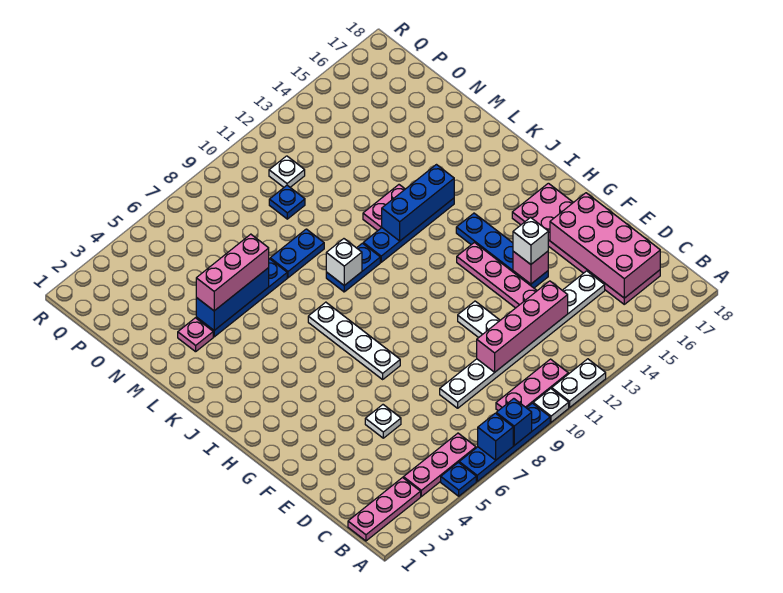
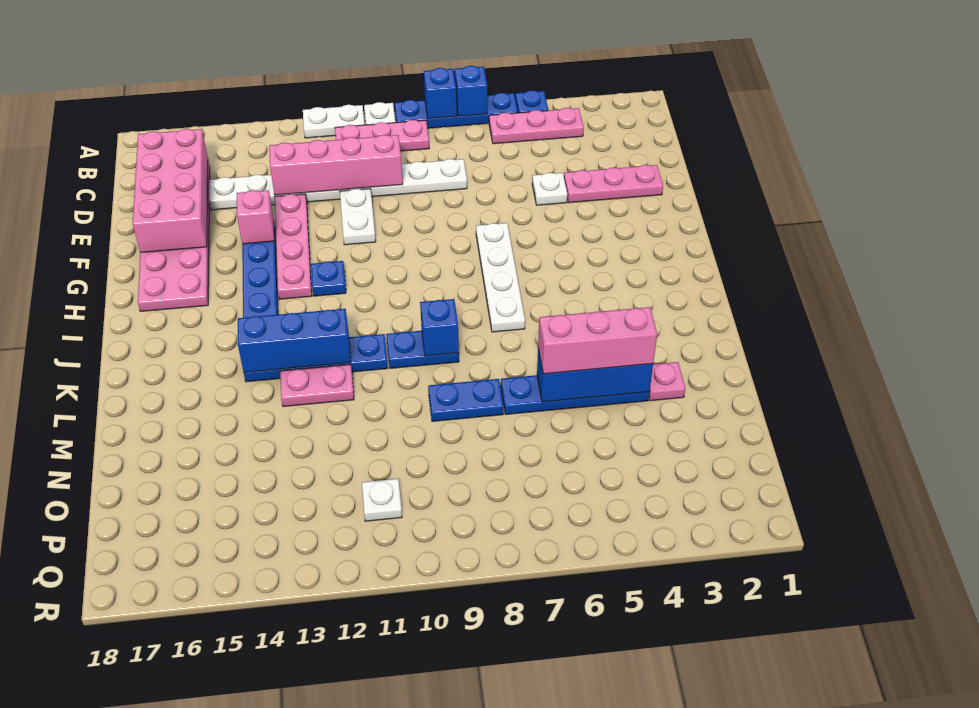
pink plate B1:B3 level 1 -> pink plate E2:E4 level 1
white brick F14 level 3 -> none
white brick K9 level 2 -> blue brick K9 level 2
blue plate O10 level 1 -> blue plate H12 level 1

